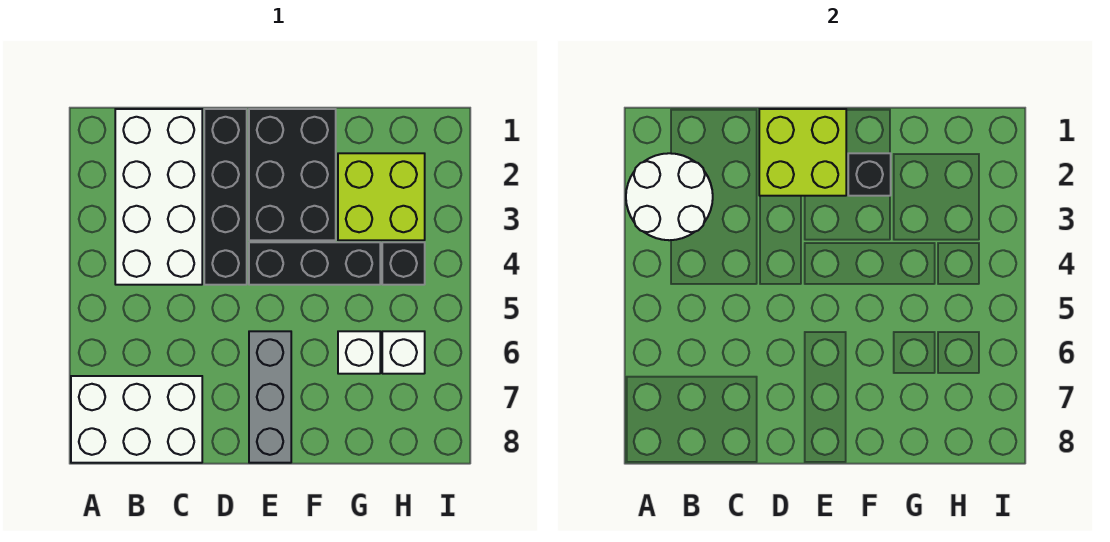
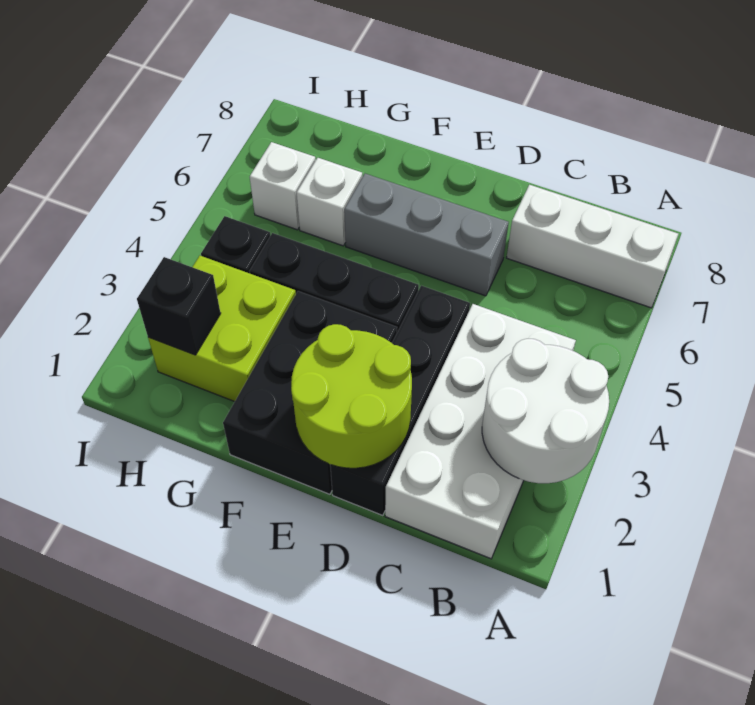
white brick A7:C8 level 1 -> white brick A7:C7 level 1
lime brick D1:E2 level 2 -> lime round brick D1:E2 level 2
grey brick E6:E8 level 1 -> grey brick D6:F6 level 1
black brick F2 level 2 -> black brick H2 level 2

